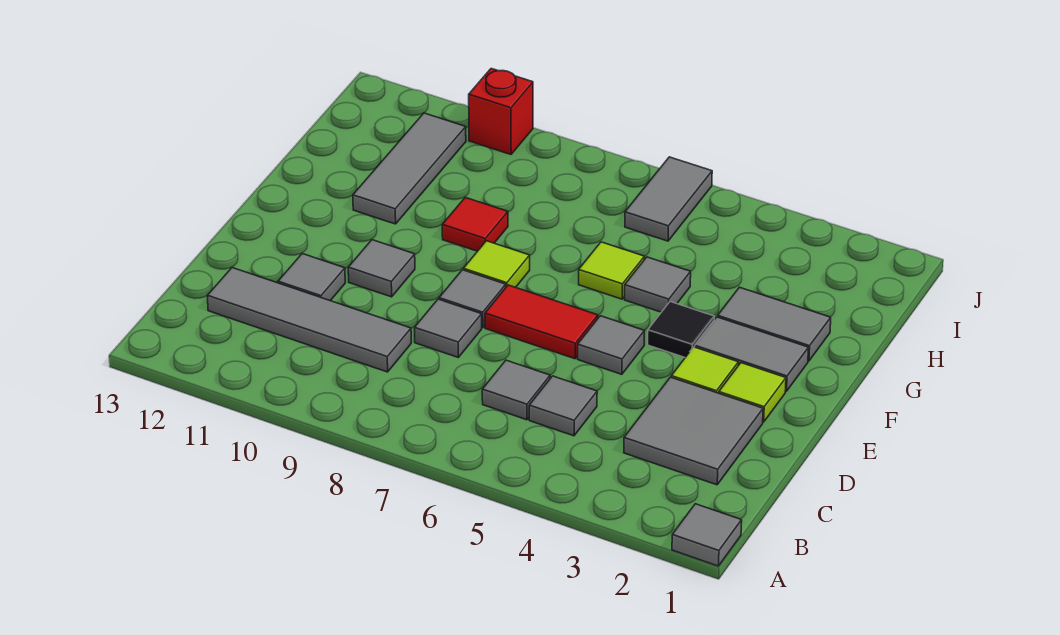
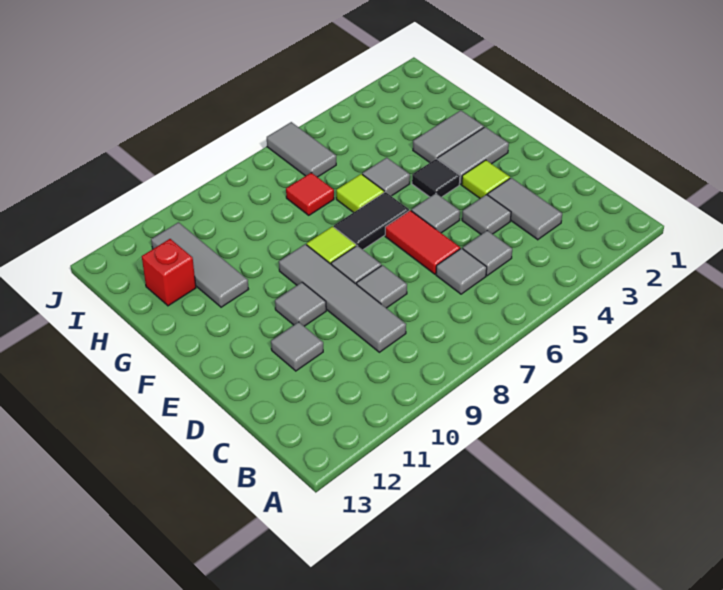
grey tile A1 level 1 -> grey tile D4 level 1
grey tile C2:D3 level 1 -> grey tile C3:D3 level 1
grey tile C9:C12 level 1 -> grey tile C9:F9 level 1
lime tile E2 level 1 -> none
red tile E6:E7 level 1 -> red tile D6:E6 level 1
none -> black tile F6:F7 level 1
red tile G9 level 1 -> red tile H7 level 1
red brick J10 level 1 -> red brick H12 level 1

